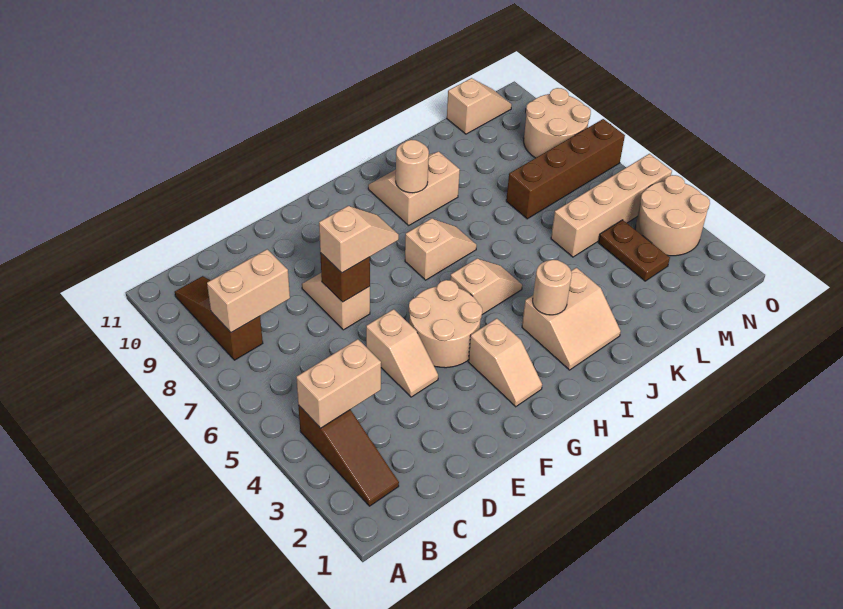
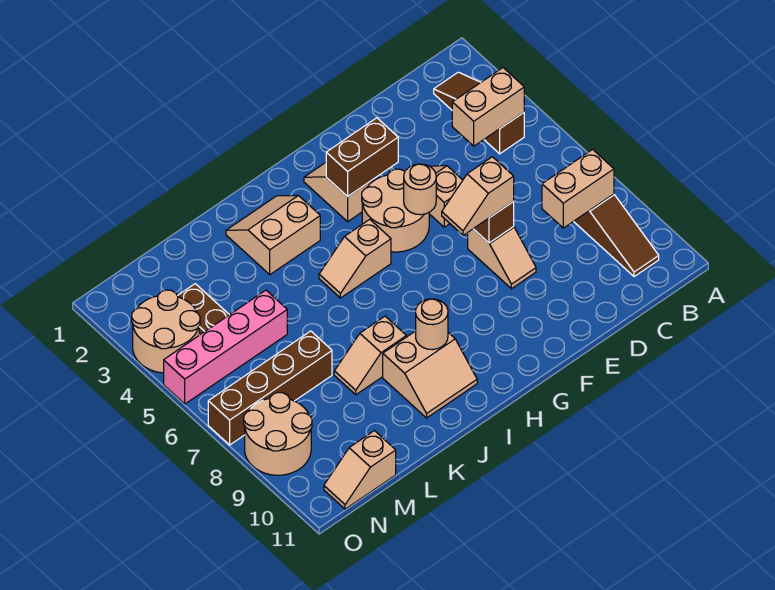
none -> brown brick F3:G3 level 2
tan slope H7:I7 level 1 top H -> tan slope J8:K8 level 1 top J
tan round brick I3 level 2 -> tan round brick F5 level 2
tan brick L5:O5 level 1 -> pink brick L5:O5 level 1

